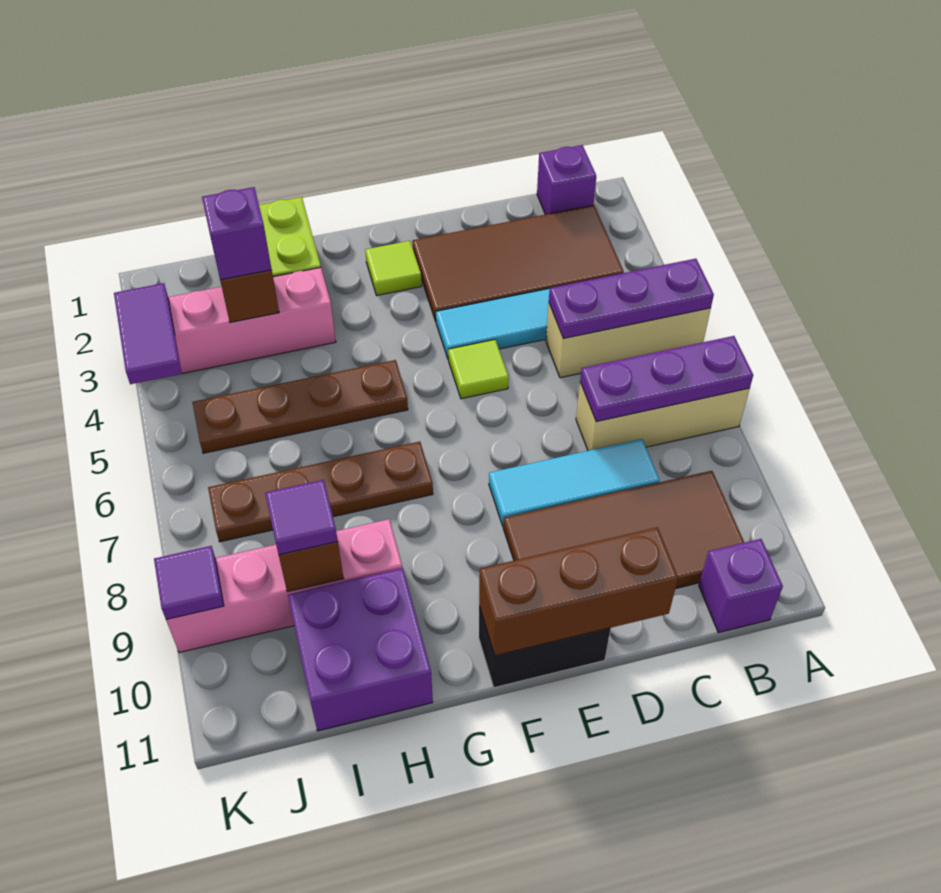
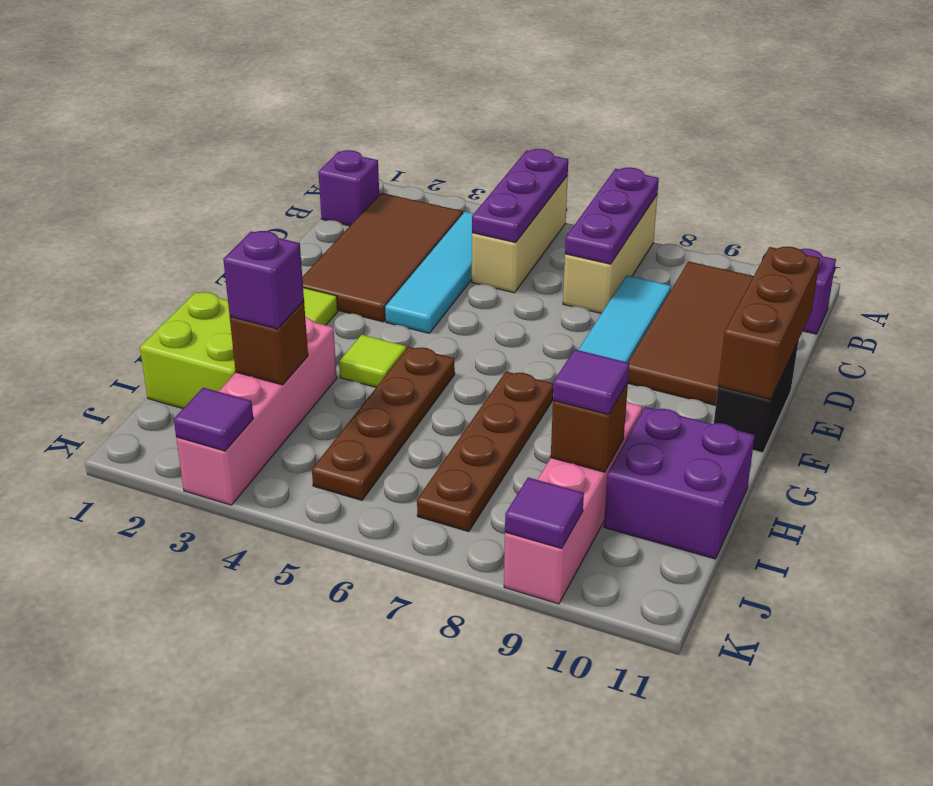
lime tile E5 level 1 -> lime tile G4 level 1
purple tile K3:K4 level 2 -> purple tile K3 level 2

